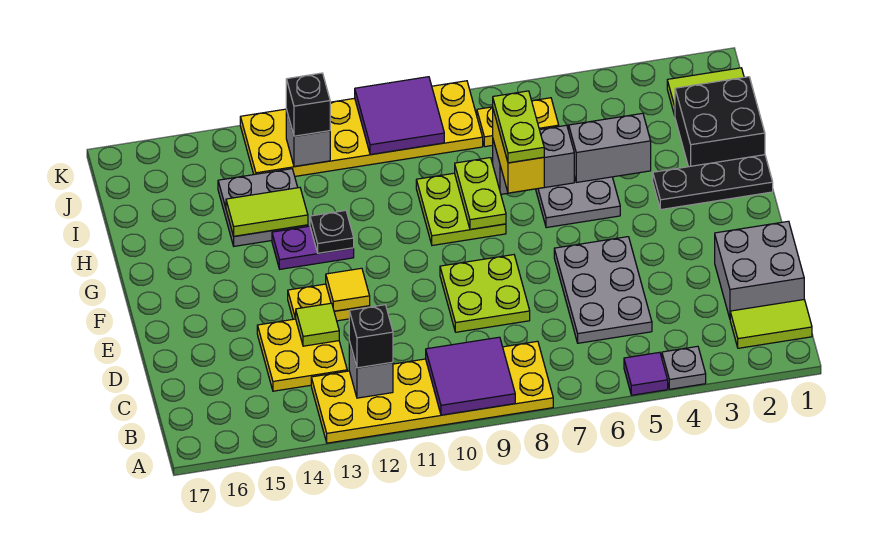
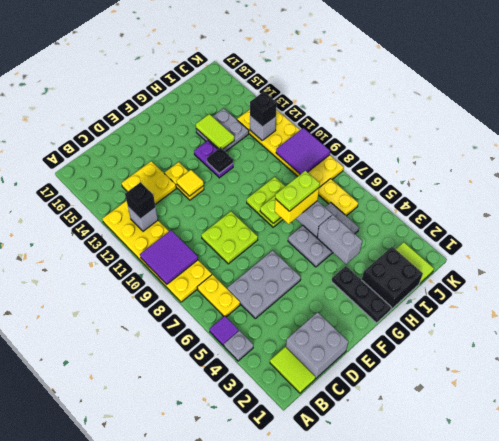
none -> yellow plate B6:B7 level 1
lime tile D13 level 2 -> none

